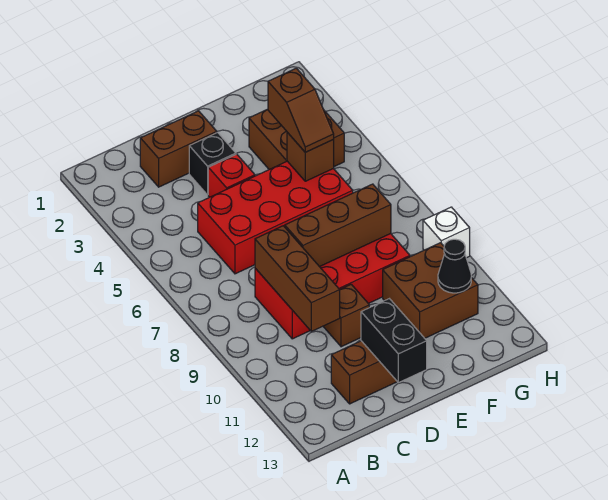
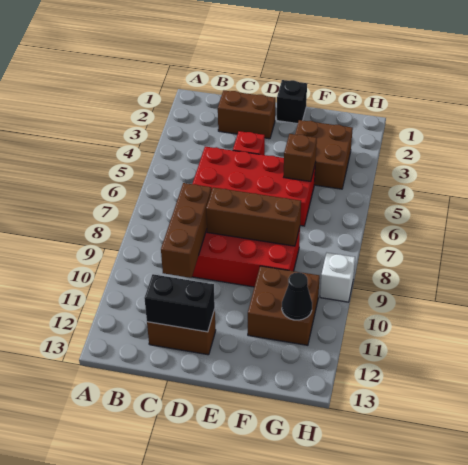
black brick D3 level 1 -> black brick E1 level 1
brown brick D10 level 1 -> none
black brick D12:D13 level 2 -> black brick C12:D12 level 2
brown slope F4:F5 level 3 top 4 -> none

